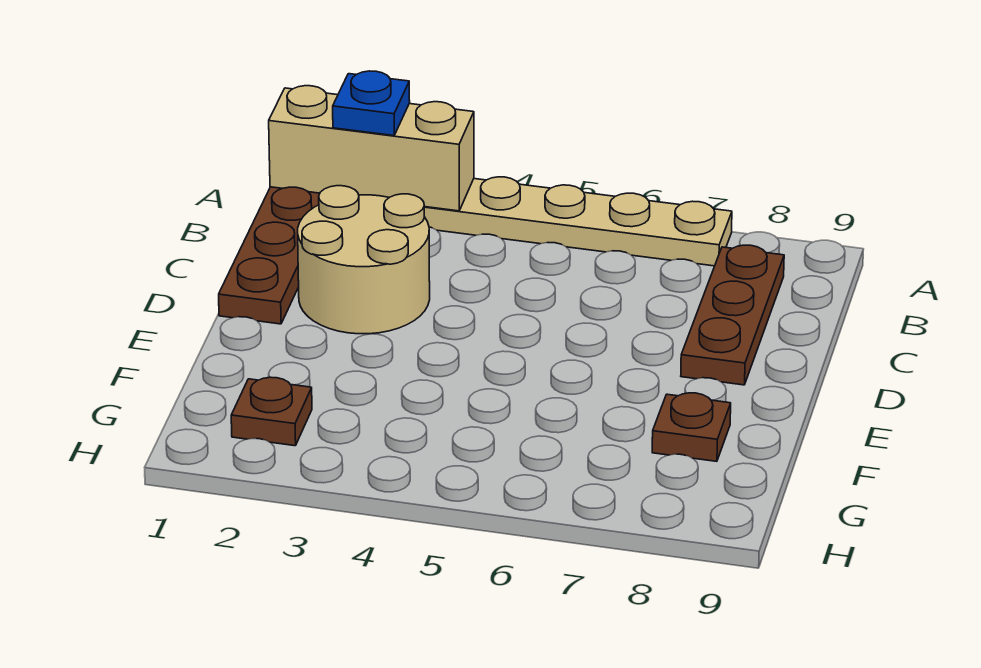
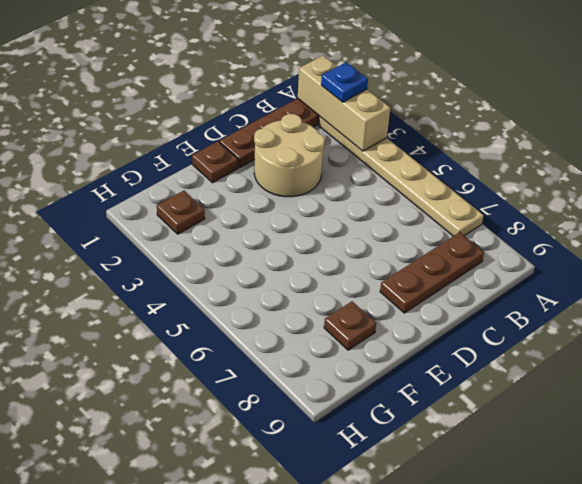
none -> brown plate E1 level 1

